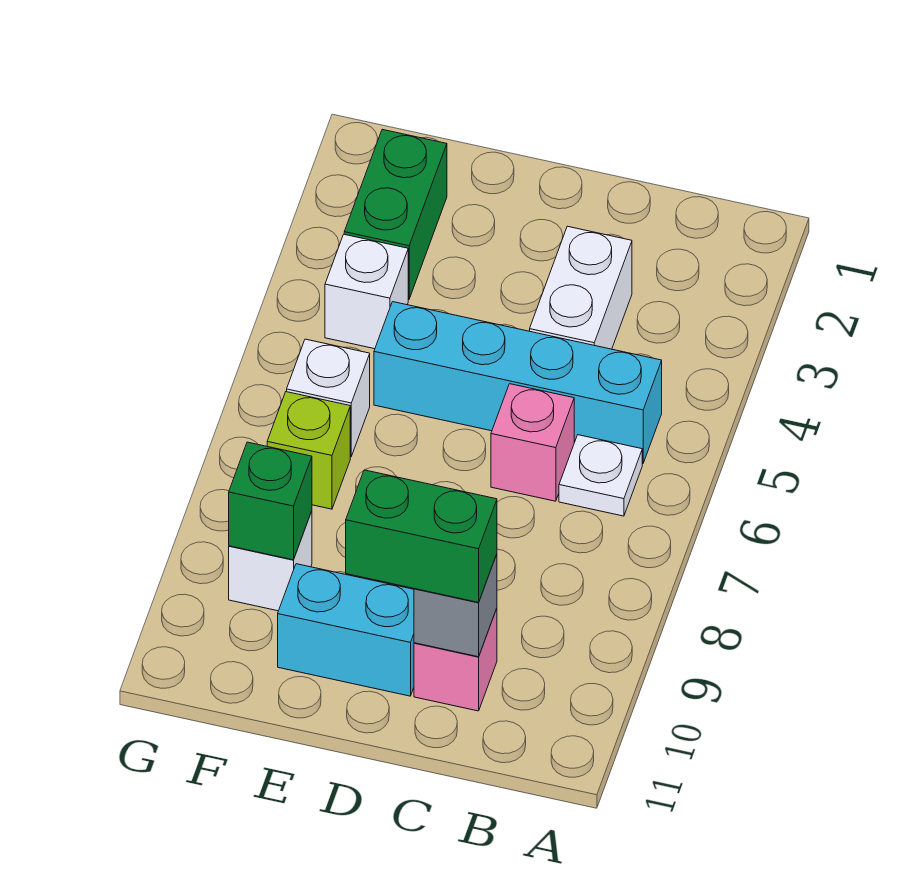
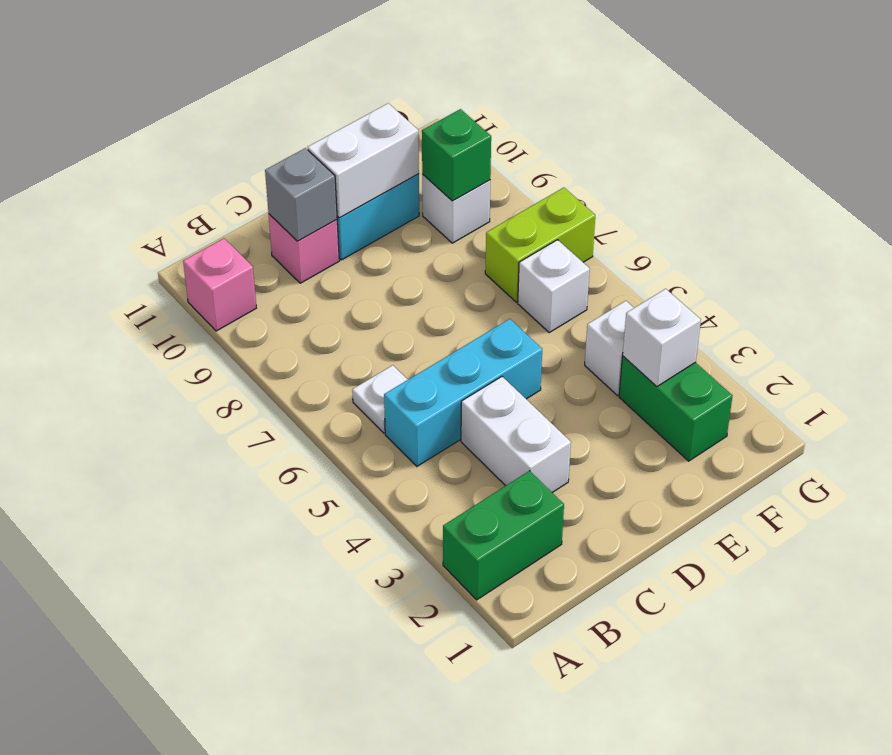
cyan brick B5:E5 level 1 -> cyan brick B5:D5 level 1
pink brick C6 level 1 -> pink brick A10 level 1
green brick C10:D10 level 3 -> green brick A2:B2 level 1
none -> white brick D10:E10 level 2
none -> white brick F3 level 2
lime brick F7 level 1 -> lime brick F7:G7 level 1

